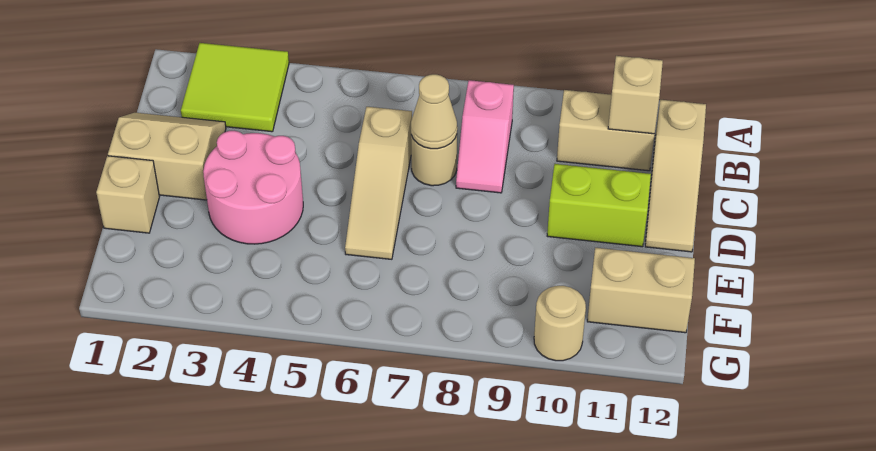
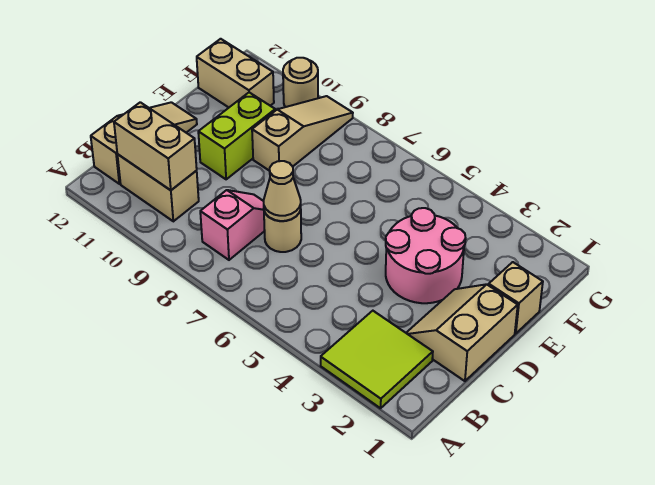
tan brick B11 level 2 -> tan brick B10:B11 level 2
tan slope C1:D2 level 1 top D -> tan slope C1:D2 level 1 top 1
tan slope C6:E6 level 1 top C -> tan slope E9:G9 level 1 top E
lime brick D10:D11 level 1 -> lime brick D10:E10 level 1

